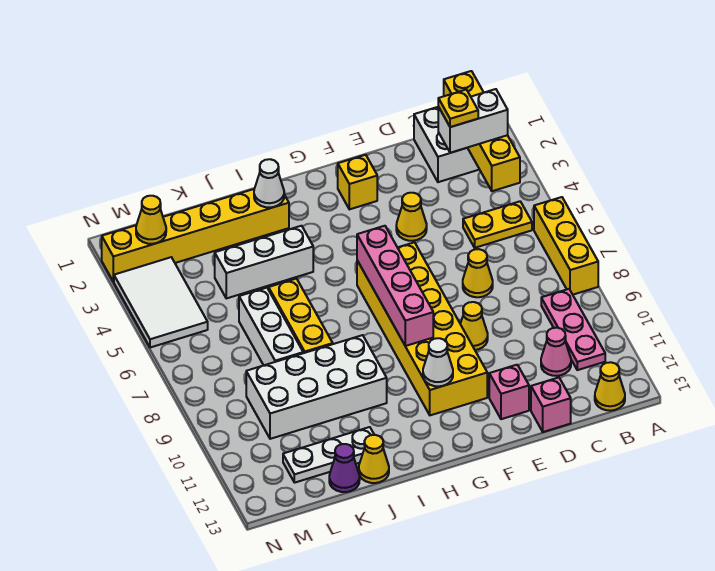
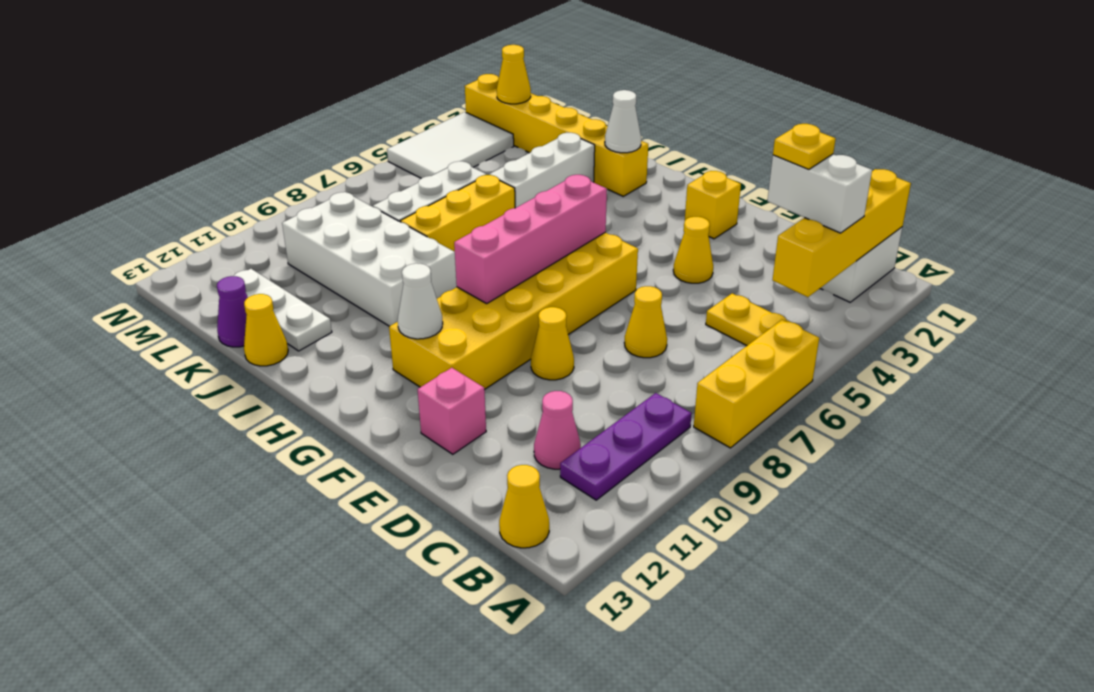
pink plate B9:B11 level 1 -> purple plate B9:B11 level 1
pink brick D13 level 1 -> none
white brick I4:K4 level 1 -> white brick J3:J5 level 1

